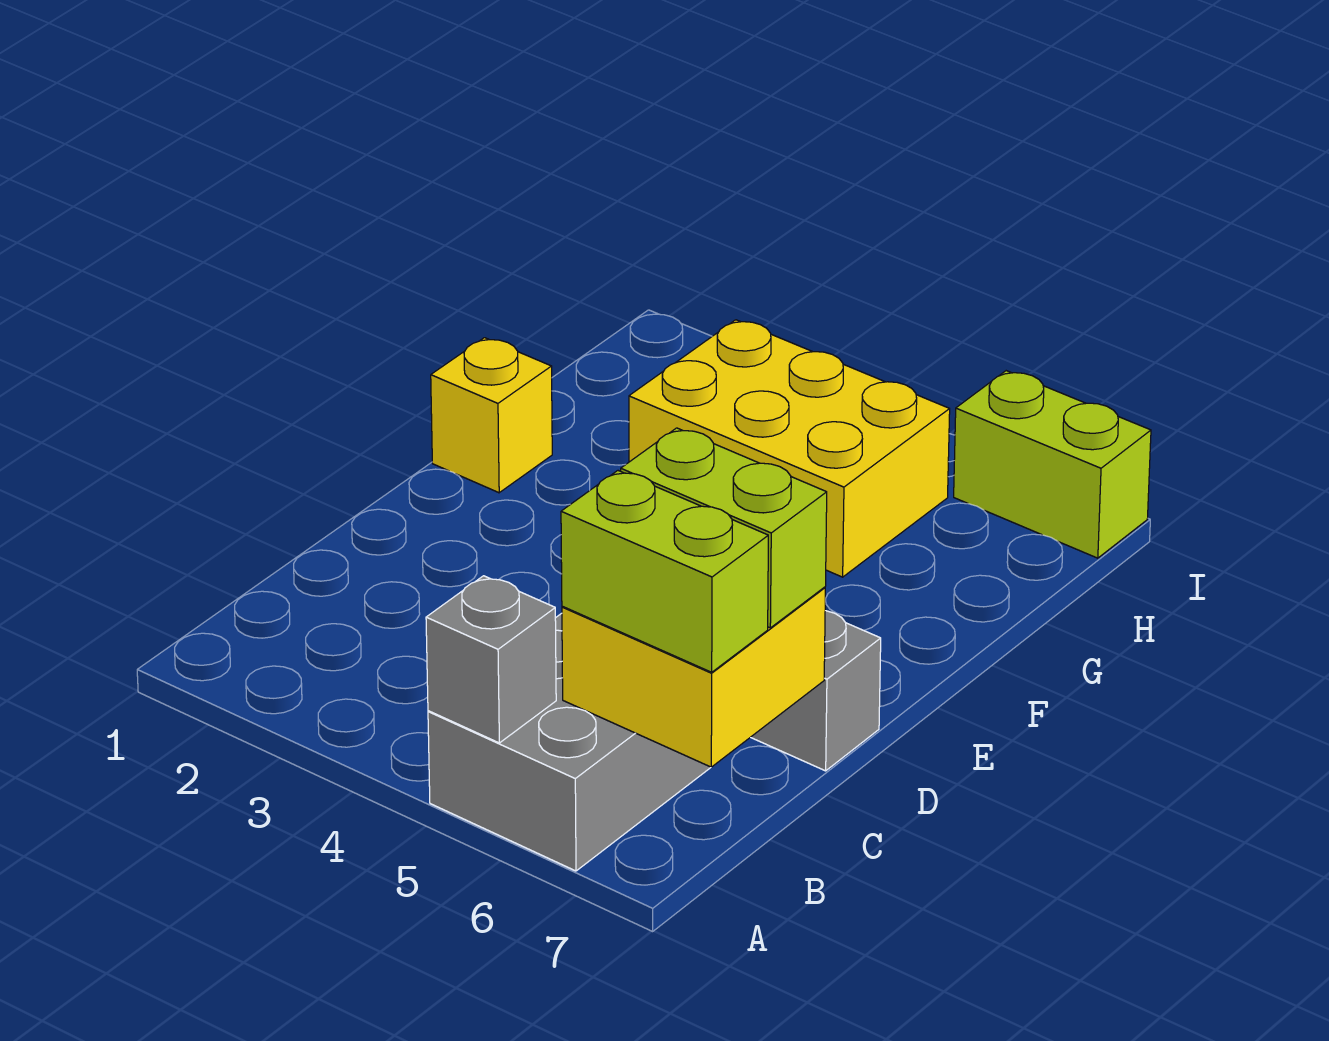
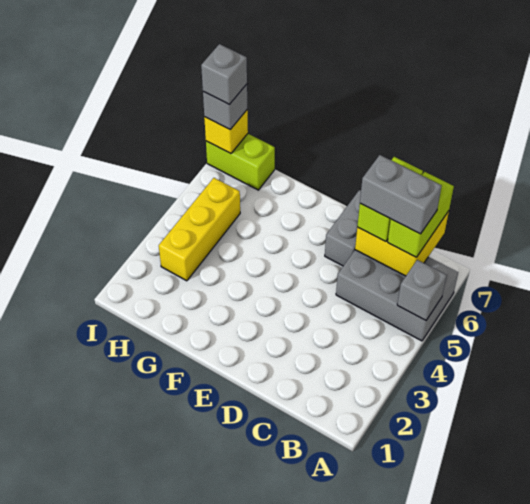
none -> grey brick B6:C6 level 4
yellow brick F1 level 1 -> yellow brick I7 level 2
yellow brick G3:H5 level 1 -> yellow brick H3:H5 level 1
lime brick I6:I7 level 1 -> lime brick H7:I7 level 1
none -> grey brick I7 level 3
none -> grey brick I7 level 4

